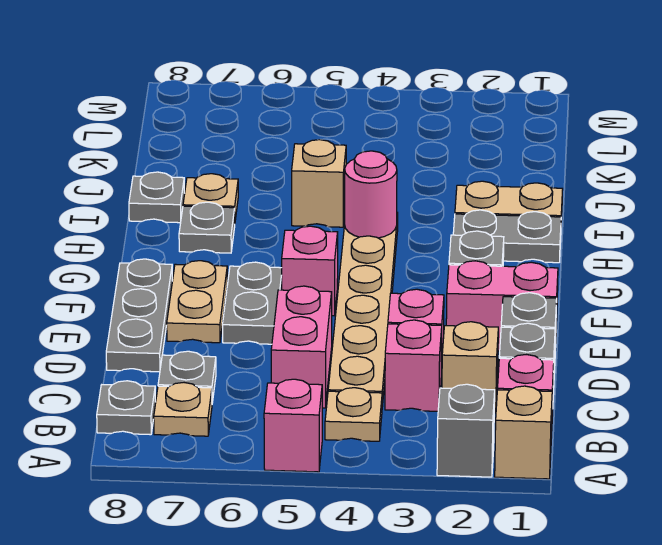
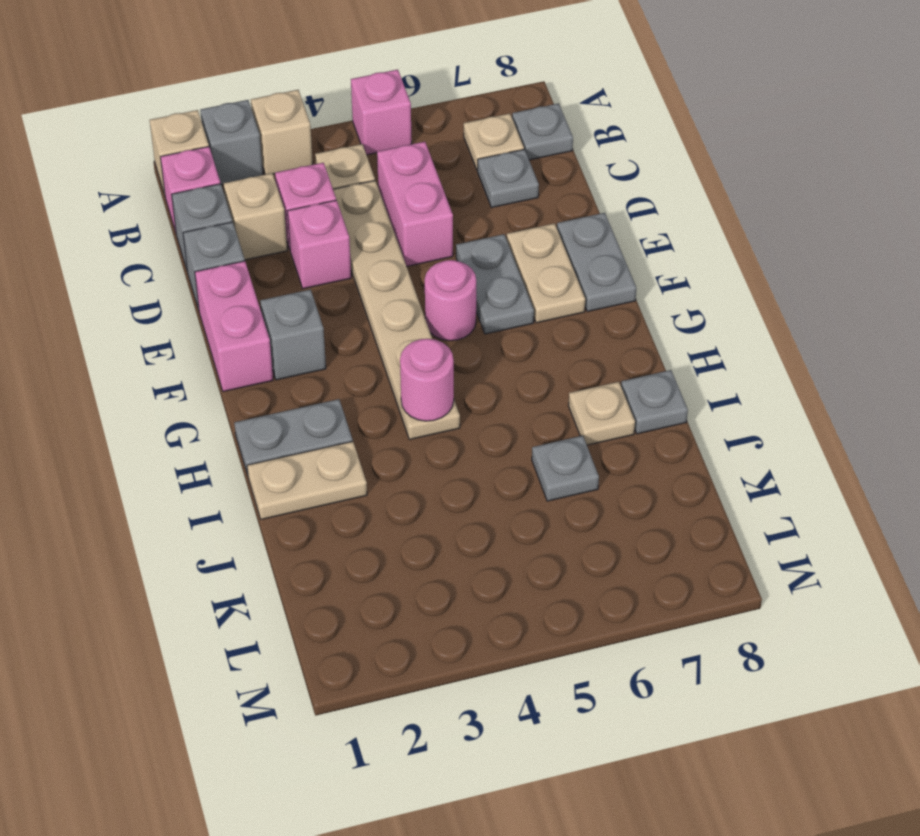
grey plate D8:F8 level 1 -> grey plate E8:F8 level 1
pink brick E1:E2 level 1 -> pink brick E1:F1 level 1
pink brick F5 level 1 -> pink round brick F5 level 1
grey plate H7 level 1 -> grey plate J6 level 1
tan brick I5 level 1 -> tan brick A3 level 1

